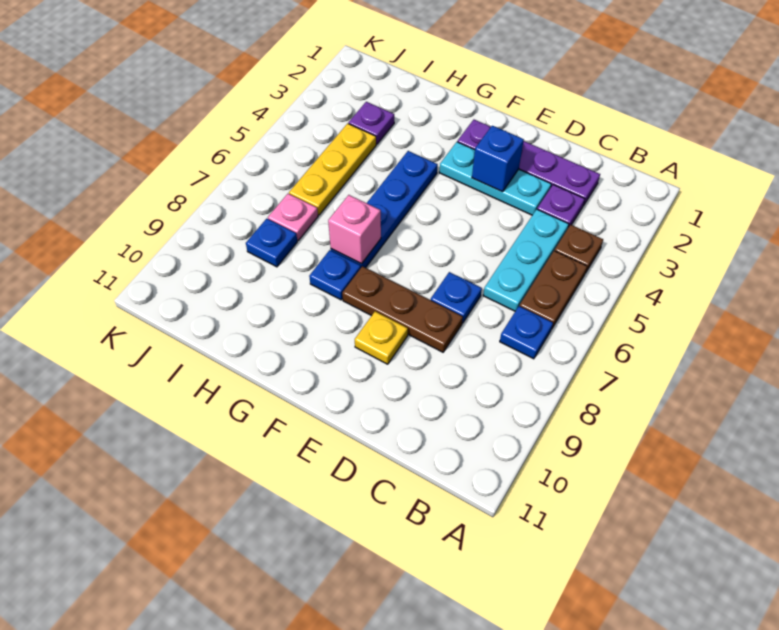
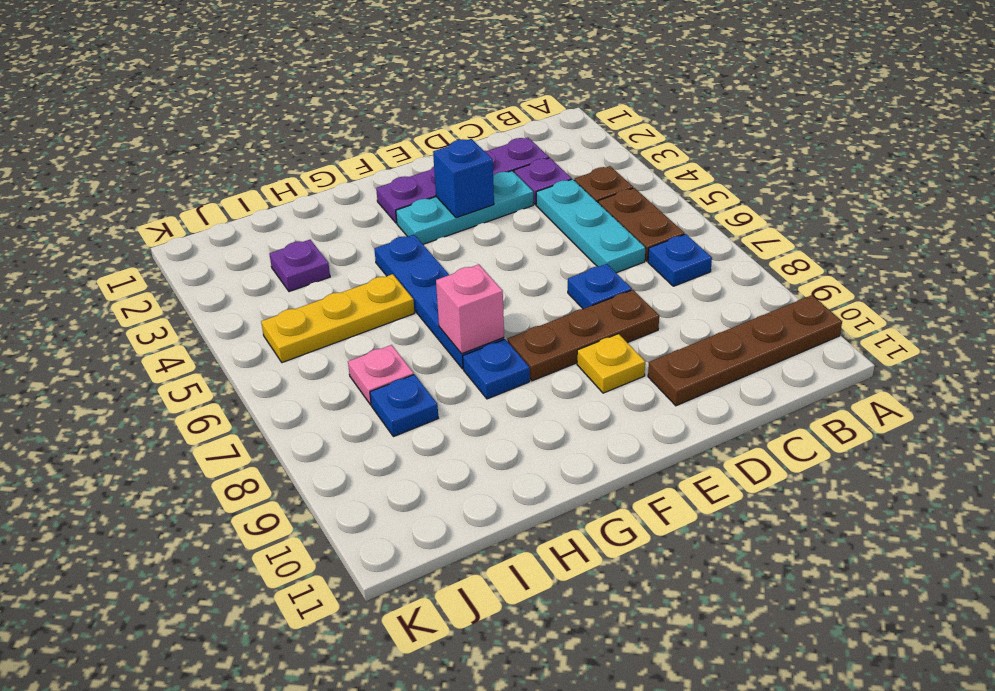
none -> brown plate A10:D10 level 1
yellow plate I4:I6 level 1 -> yellow plate H5:J5 level 1

